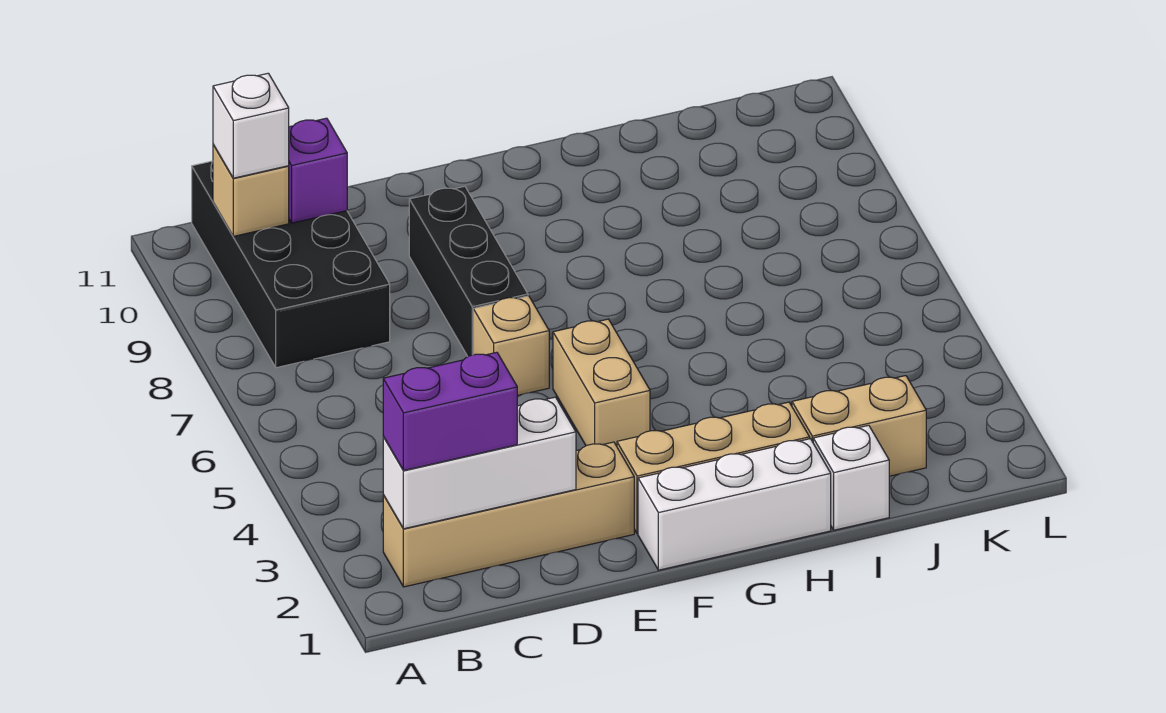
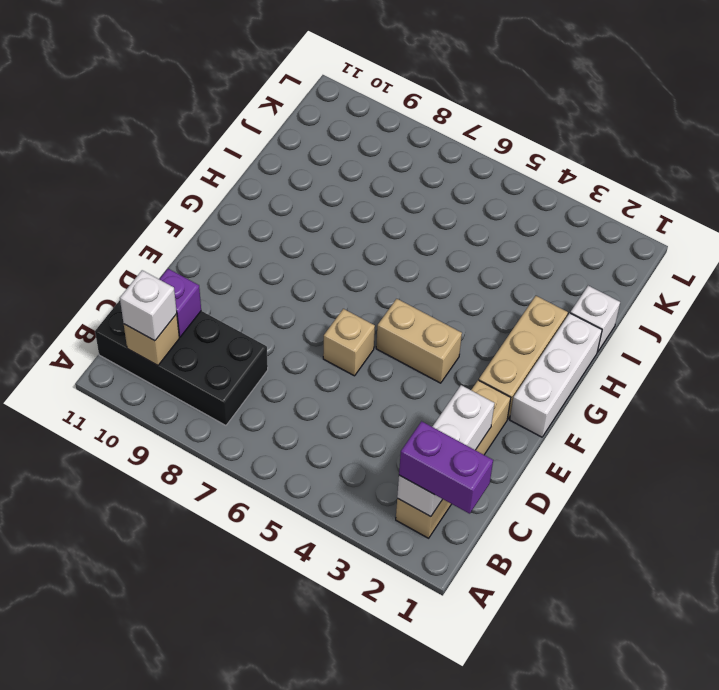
purple brick B2:C2 level 3 -> purple brick B1:B2 level 3
black brick E7:E9 level 1 -> none
tan brick I2:J2 level 1 -> none

